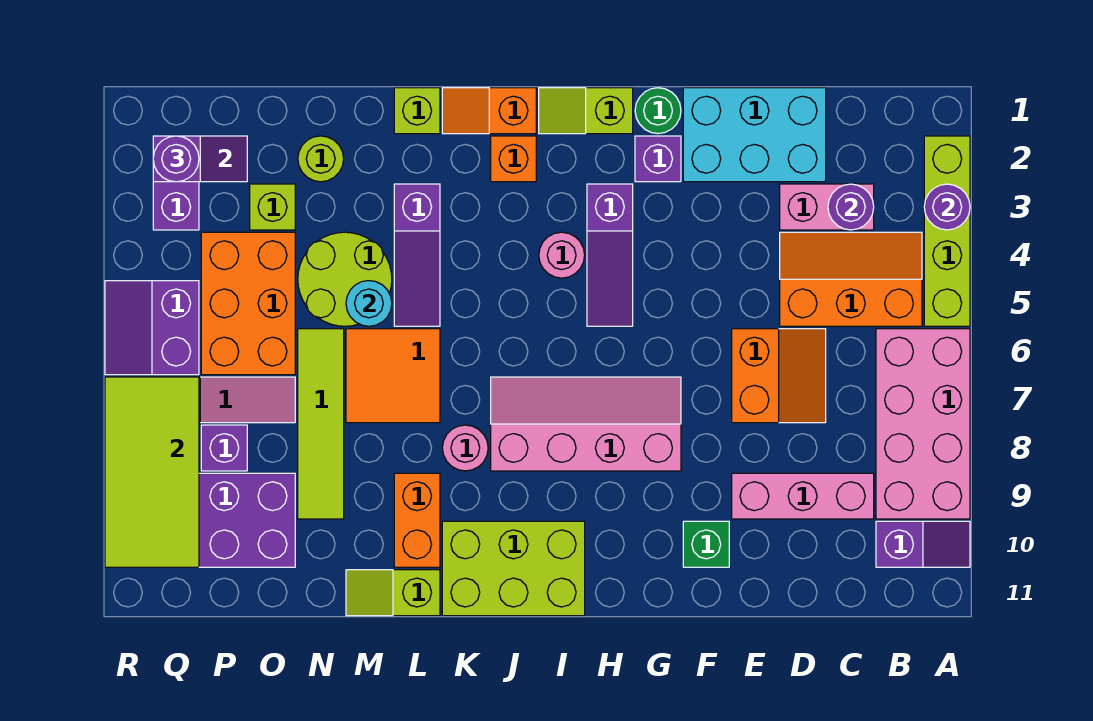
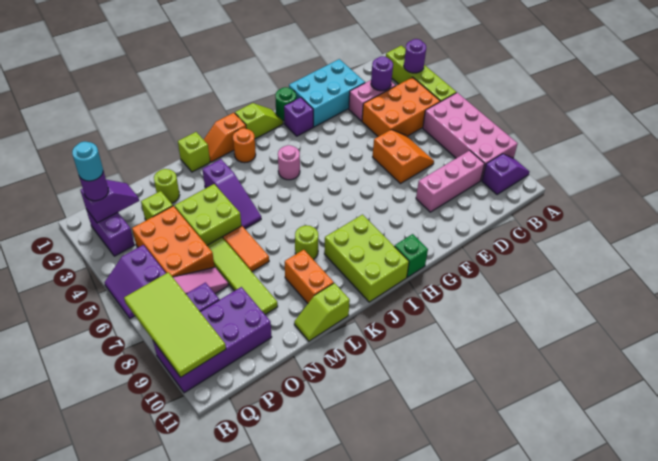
orange slope B4:D5 level 1 top 5 -> orange brick B4:D5 level 1
green brick F10 level 1 -> green brick H11 level 1
pink slope G7:J8 level 1 top 8 -> none
lime slope H1:I1 level 1 top H -> lime slope H1:I1 level 1 top I
purple slope H3:H5 level 1 top 3 -> none
lime brick I10:K11 level 1 -> lime brick I9:J11 level 1
orange brick J2 level 1 -> orange round brick J2 level 1
pink round brick K8 level 1 -> lime round brick K8 level 1
orange tile L6:M7 level 1 -> orange tile M6:M7 level 1
lime round brick M4:N5 level 1 -> lime brick M4:N5 level 1
cyan round brick M5 level 2 -> cyan round brick Q2 level 4

